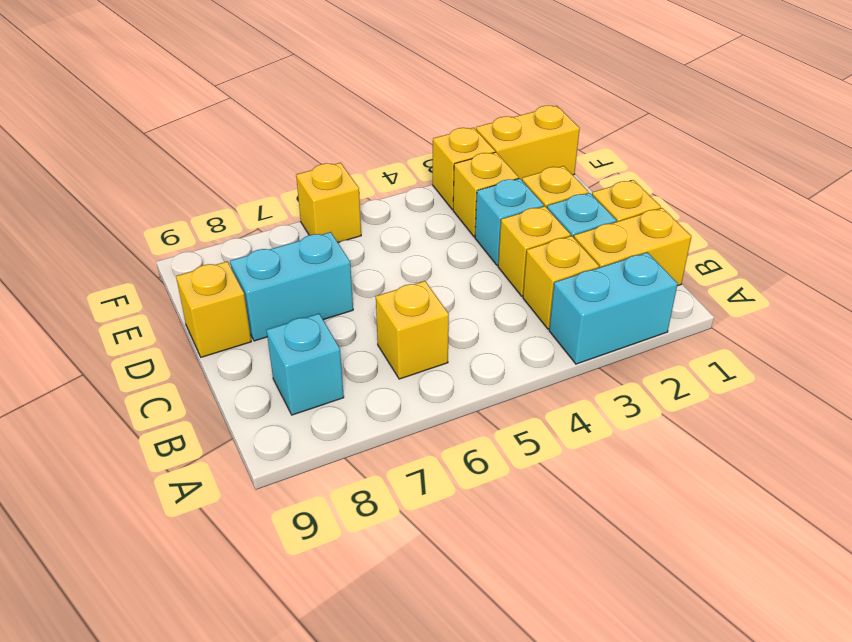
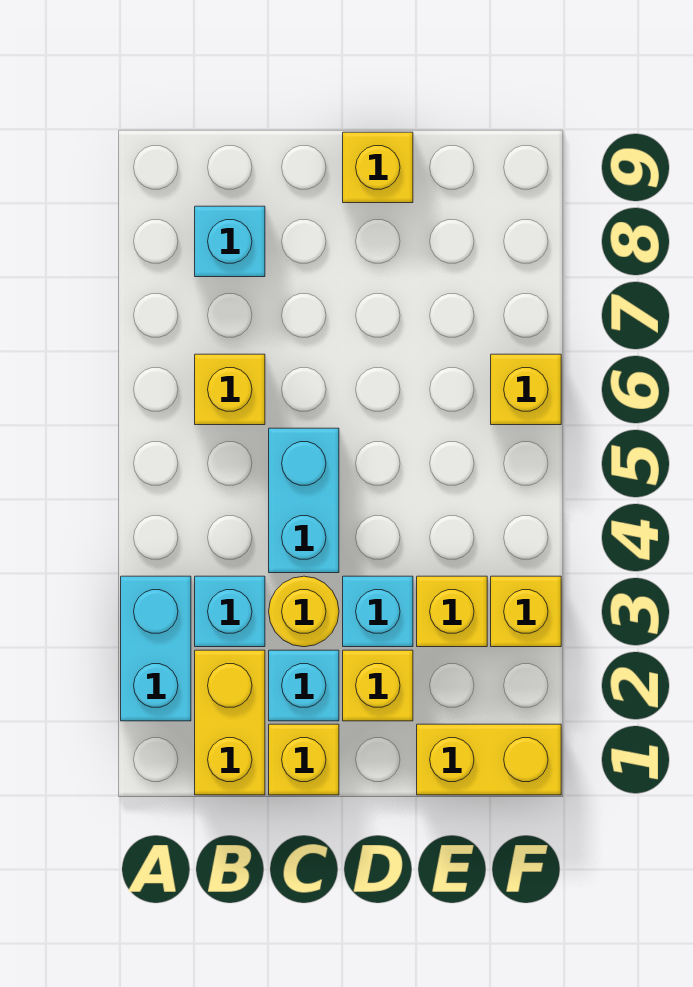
yellow brick B3 level 1 -> cyan brick B3 level 1
yellow brick C3 level 1 -> yellow round brick C3 level 1
cyan brick D7:D8 level 1 -> cyan brick C4:C5 level 1
yellow brick F1:F2 level 1 -> yellow brick E1:F1 level 1

